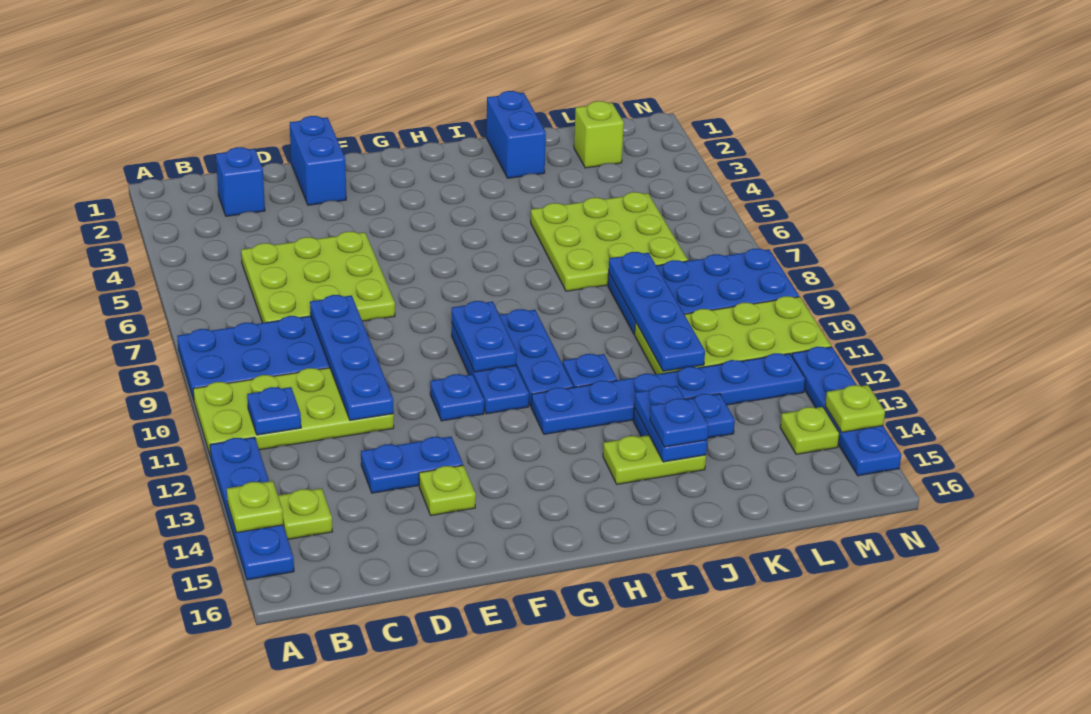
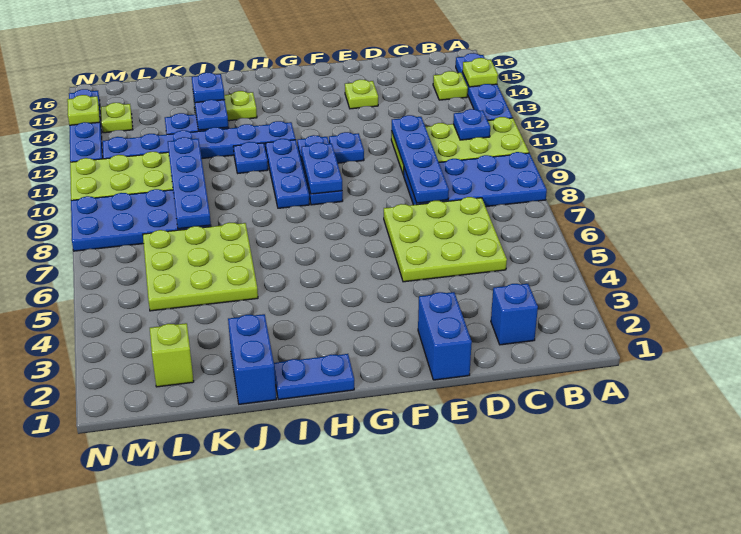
blue plate D13:E13 level 1 -> blue plate H1:I1 level 1

